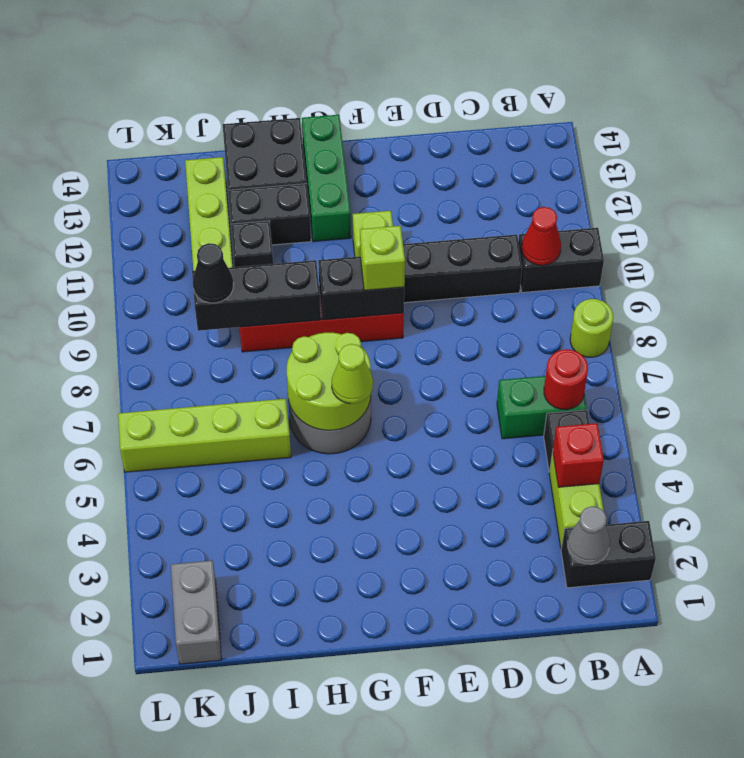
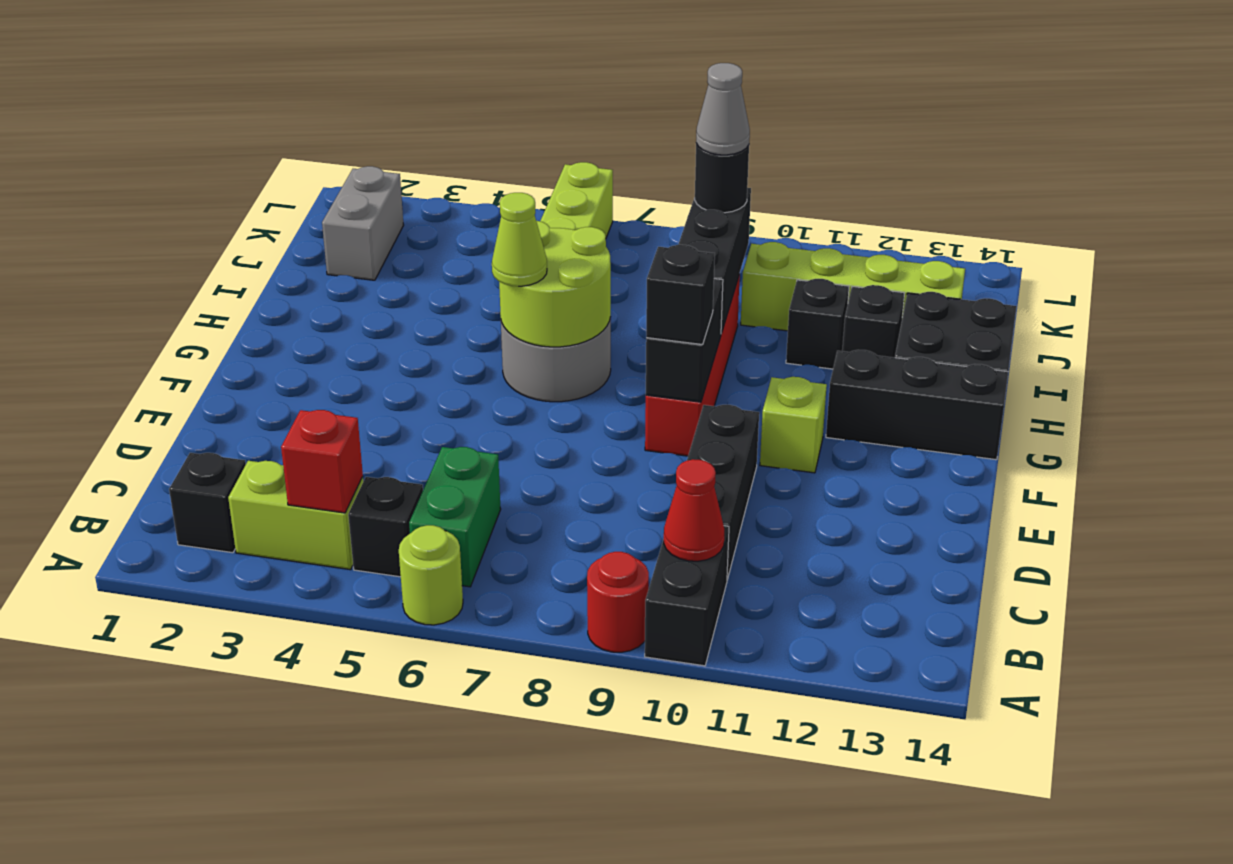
black brick A2:B2 level 1 -> black brick B2 level 1
lime round brick A8 level 1 -> lime round brick A6 level 1
grey cone B2 level 2 -> grey cone J9 level 4
red round brick B6 level 2 -> red round brick A9 level 1
lime brick F9 level 3 -> black brick F9 level 3
green brick G12:G14 level 1 -> black brick G12:G14 level 1
black brick H12:I12 level 1 -> black brick I12 level 1
black cone J9 level 3 -> black round brick J9 level 3
grey brick K1:K2 level 1 -> grey brick J2:K2 level 1

